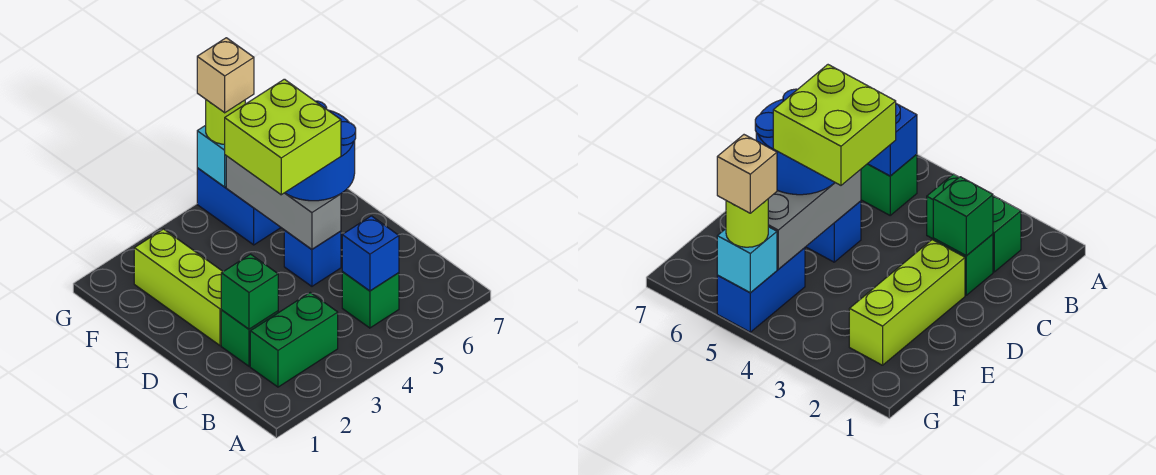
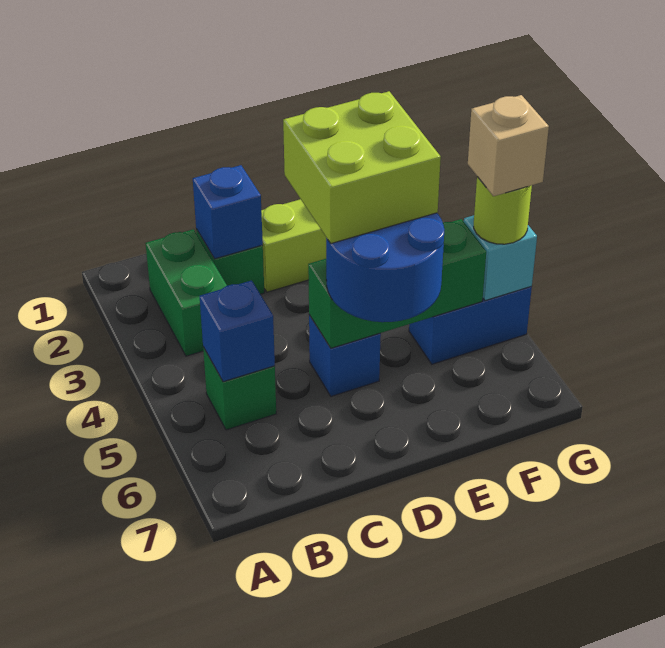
green brick C2 level 2 -> blue brick C2 level 2
grey brick D5:F5 level 2 -> green brick D5:F5 level 2

